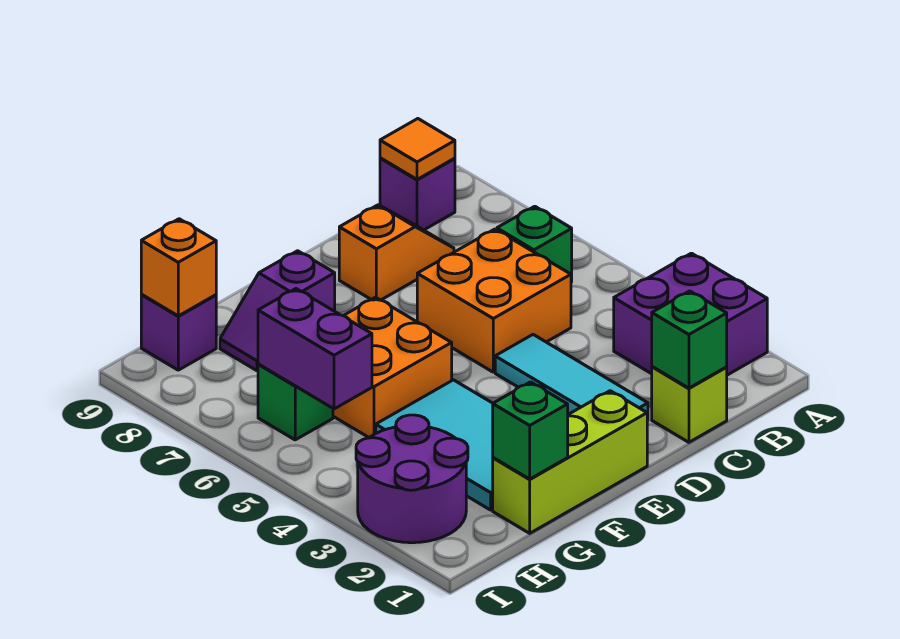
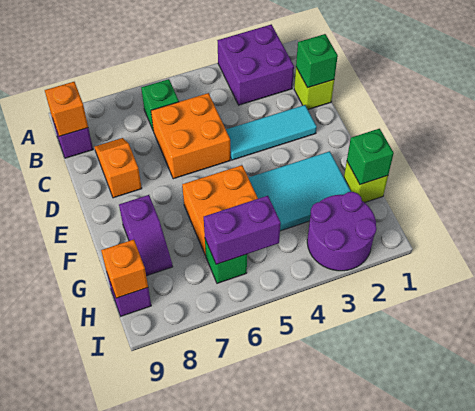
orange tile B9 level 2 -> orange brick B9 level 2
lime brick E1:G1 level 1 -> lime brick G1 level 1

